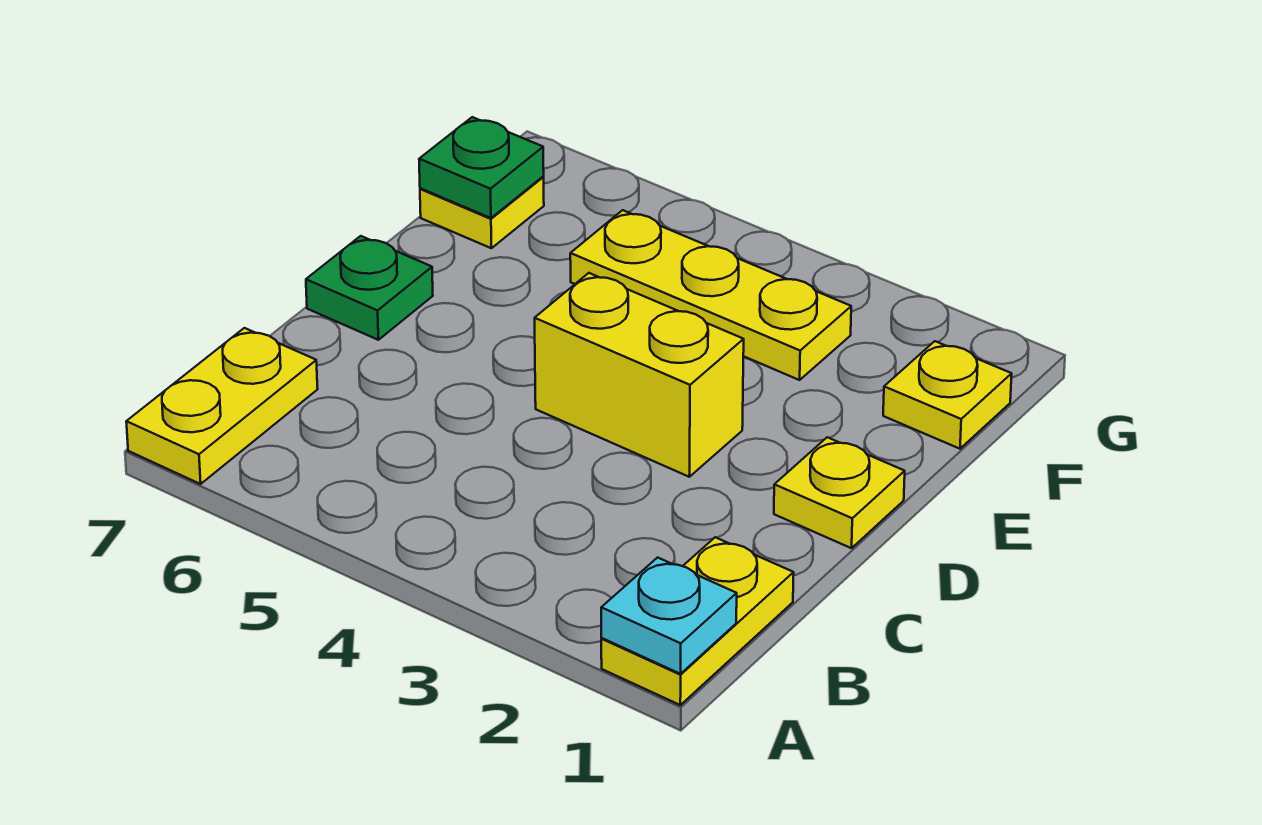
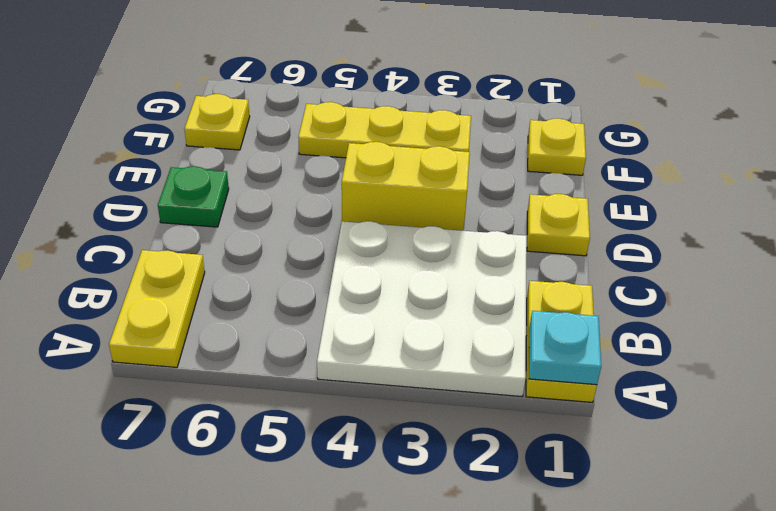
none -> white plate A2:C4 level 1
green plate F7 level 2 -> none

